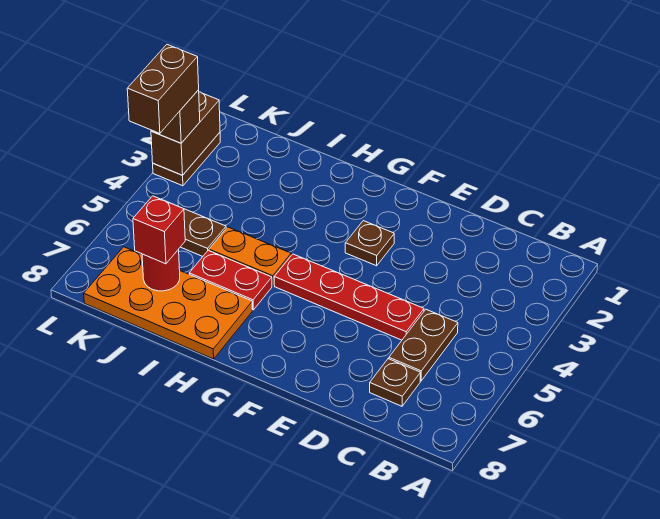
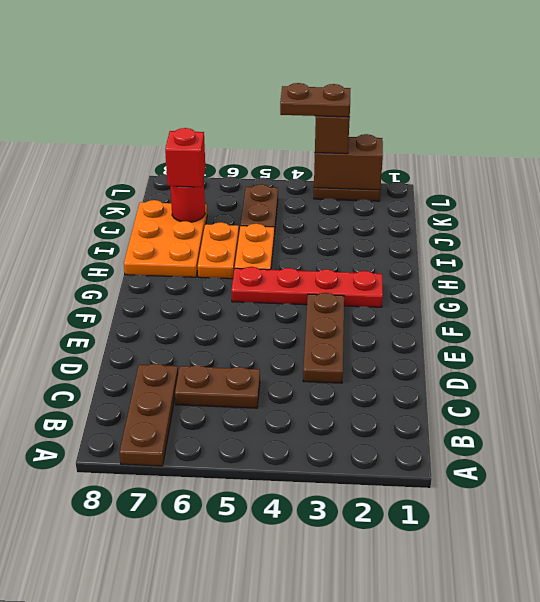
brown plate C7 level 1 -> brown plate A7:C7 level 1
red plate D5:G5 level 1 -> red plate G2:G5 level 1
brown plate F3 level 1 -> brown plate D3:F3 level 1
red plate H6:I6 level 1 -> orange plate H6:I6 level 1
orange plate H7:K8 level 1 -> orange plate H7:J8 level 1
brown brick L3:L4 level 4 -> brown plate L3:L4 level 4

